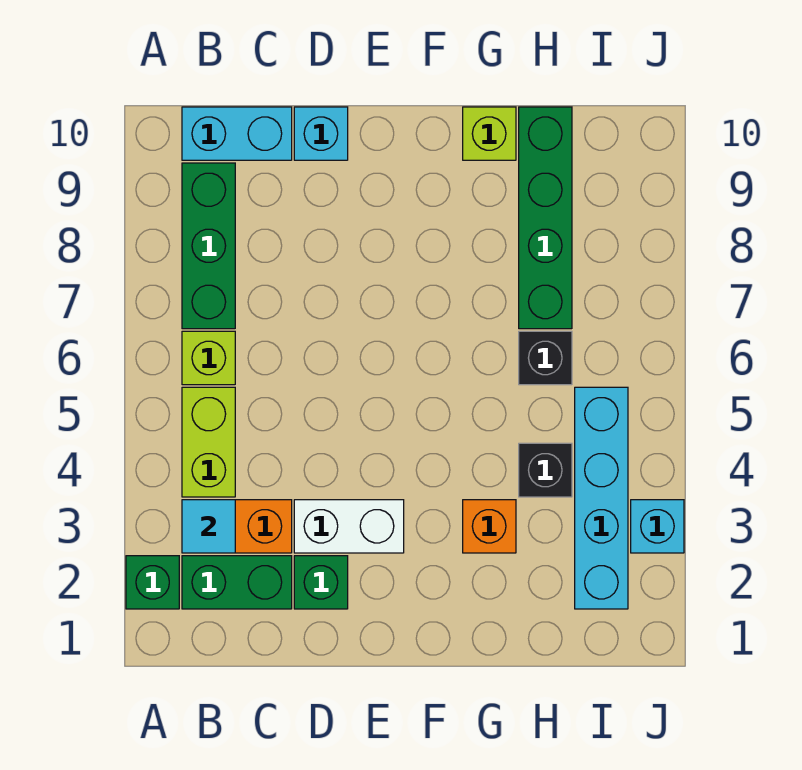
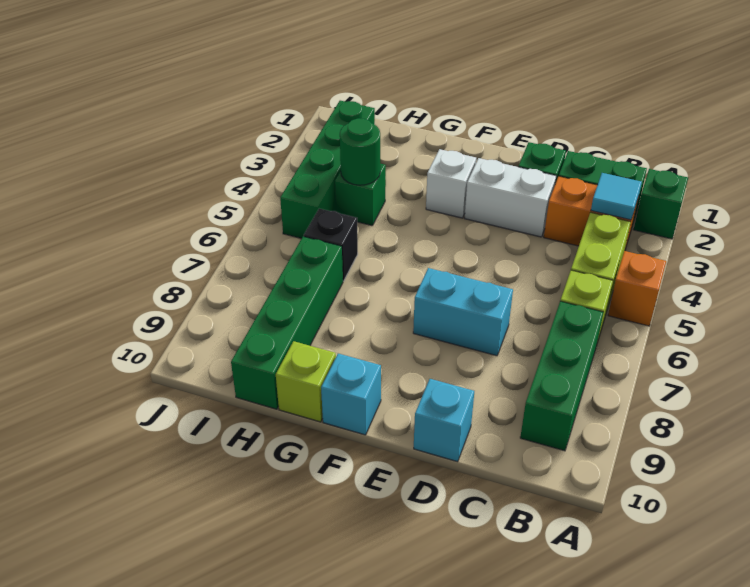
cyan brick B10:C10 level 1 -> cyan brick D7:E7 level 1
none -> white brick F3 level 1
orange brick G3 level 1 -> orange brick A5 level 1
black brick H4 level 1 -> green brick H4 level 1
none -> green round brick H4 level 2
cyan brick I2:I5 level 1 -> green brick I2:I5 level 1
cyan brick J3 level 1 -> cyan brick F10 level 1

